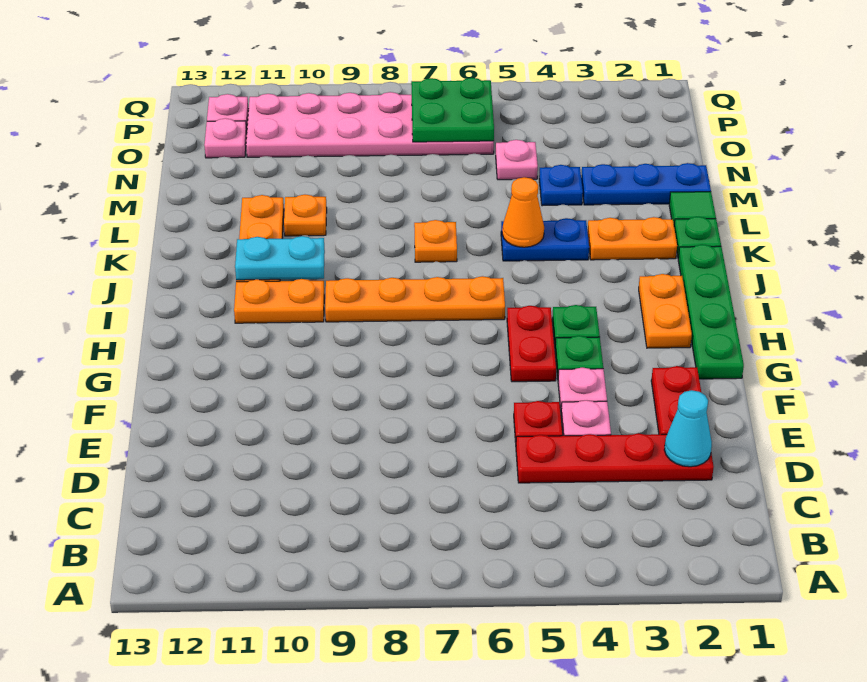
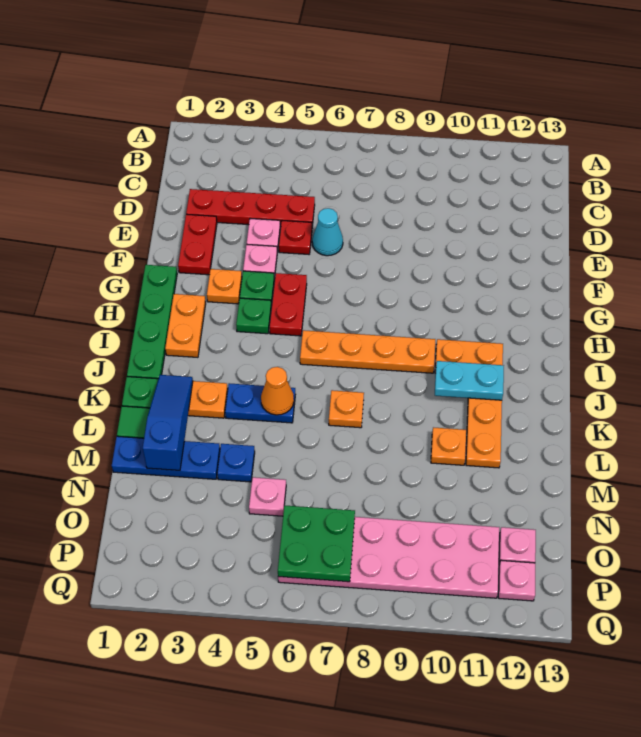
cyan cone D2 level 2 -> cyan cone E6 level 1
none -> orange plate G3 level 1
none -> blue slope K2:M2 level 2 top M

